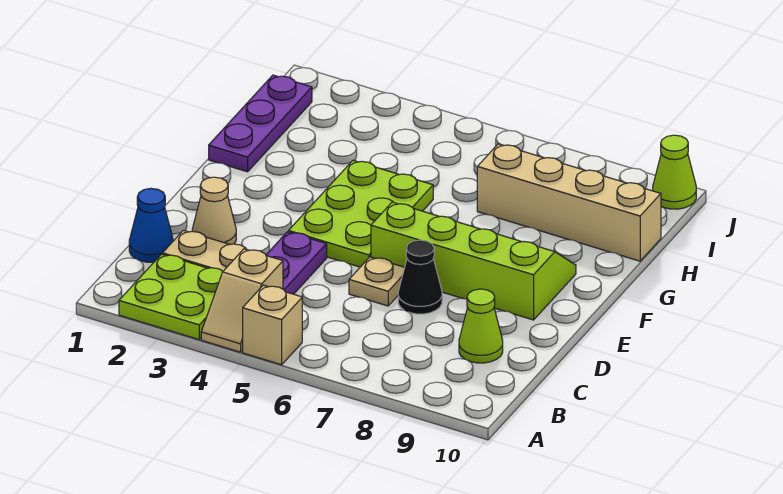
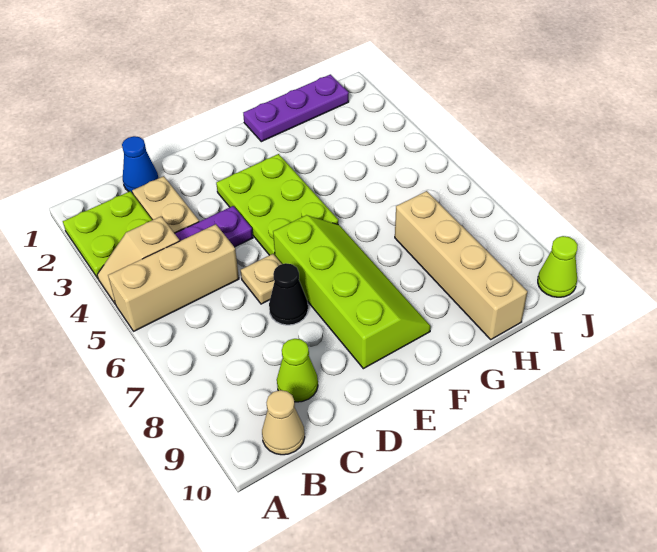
tan brick A5 level 1 -> tan brick A5:C5 level 1
tan cone D2 level 1 -> tan cone B10 level 1
lime plate E4:G5 level 1 -> lime plate E3:F5 level 1

